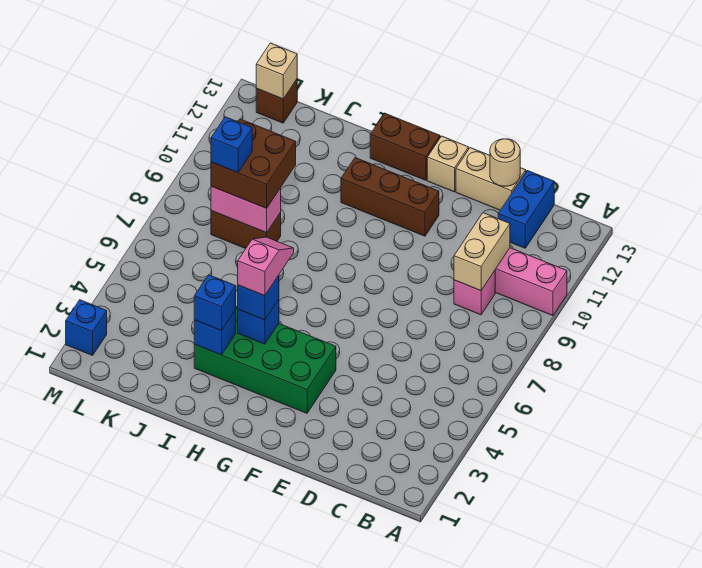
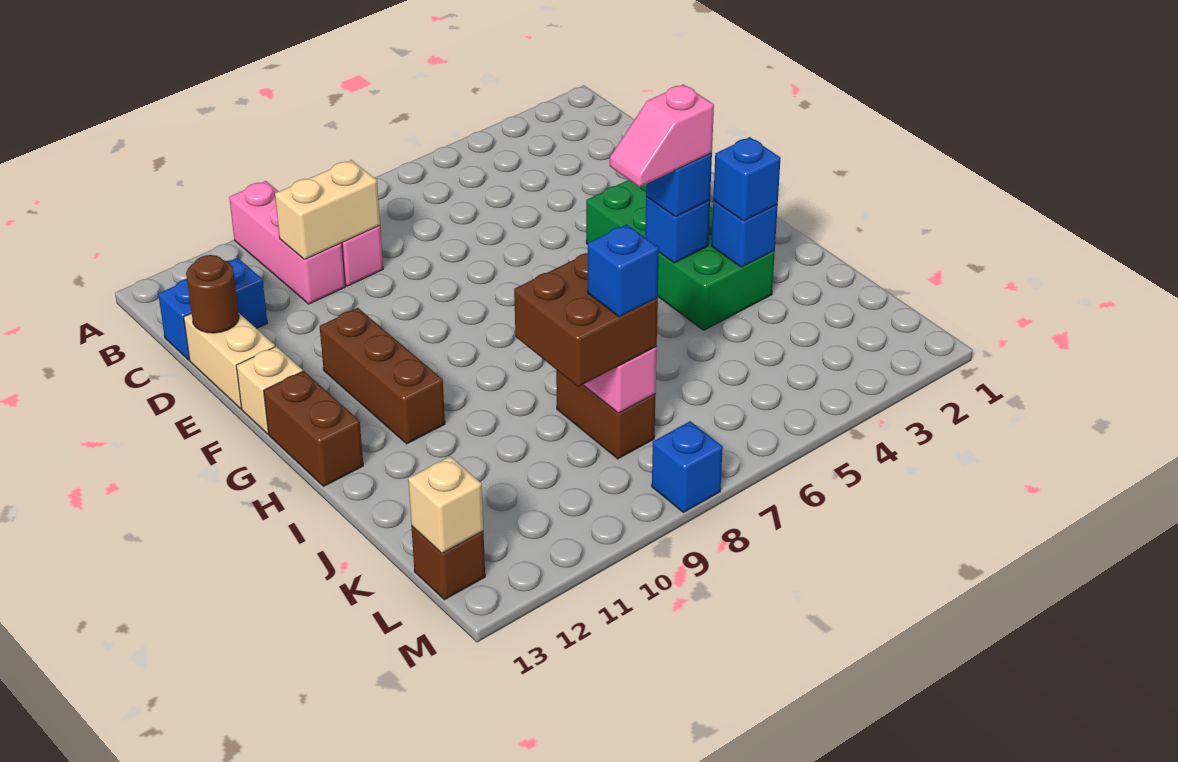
tan round brick D13 level 2 -> brown round brick D13 level 2
blue brick M2 level 1 -> blue brick M8 level 1

